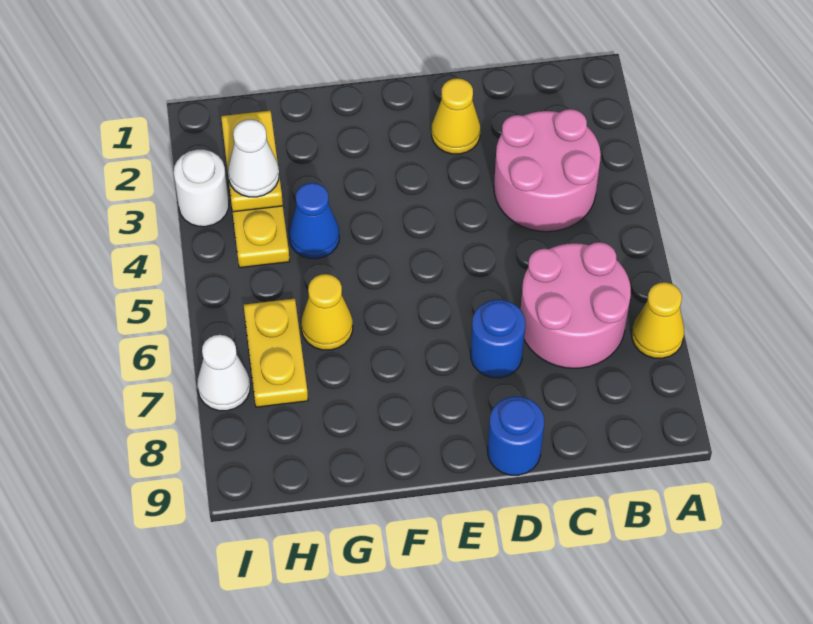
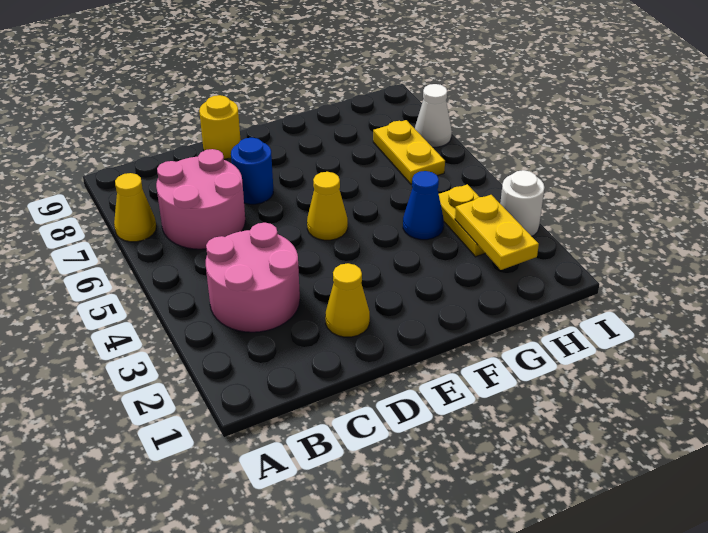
blue round brick D9 level 1 -> yellow round brick D9 level 1
yellow cone G6 level 1 -> yellow cone E5 level 1
white cone H3 level 3 -> none

